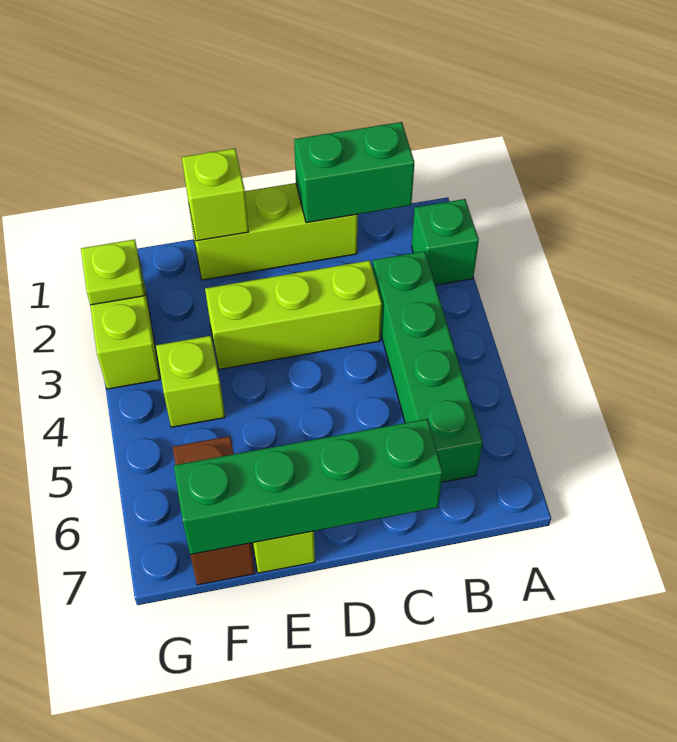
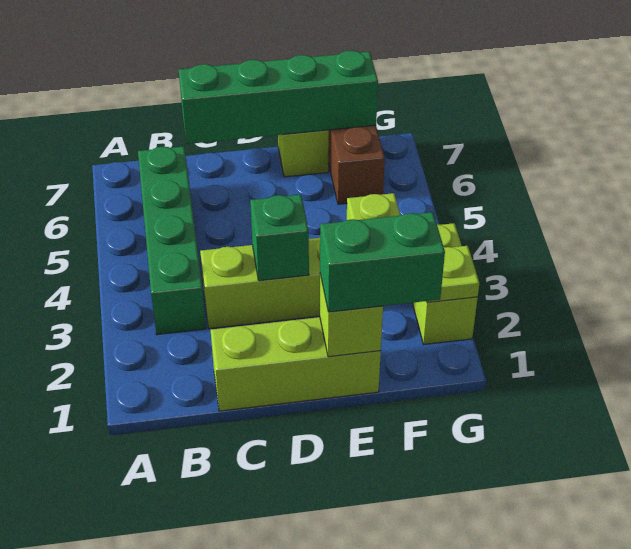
green brick A2 level 1 -> green brick D3 level 2
green brick B1:C1 level 2 -> green brick E1:F1 level 3

